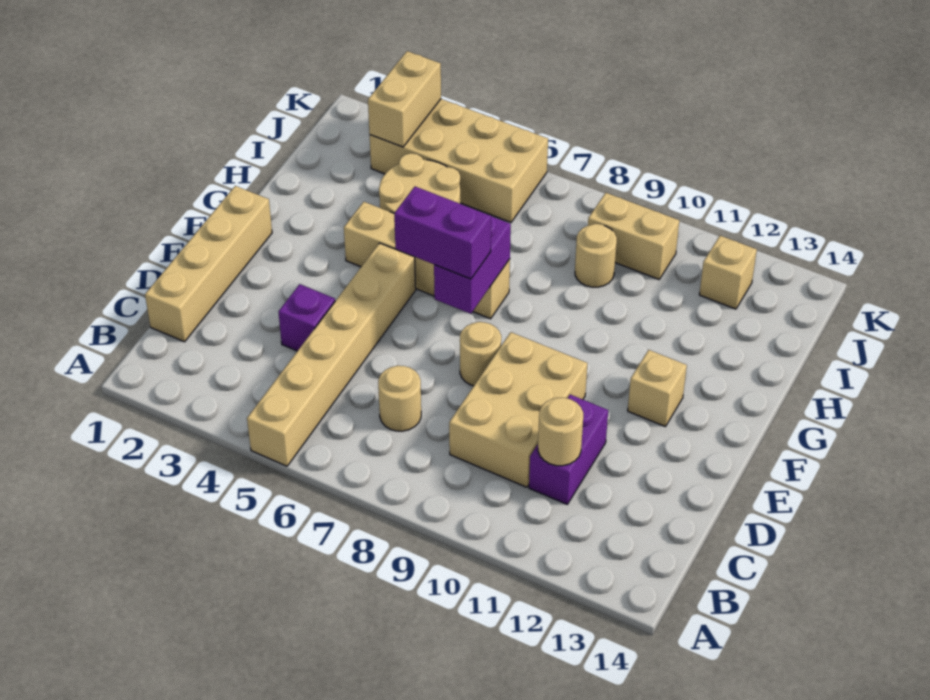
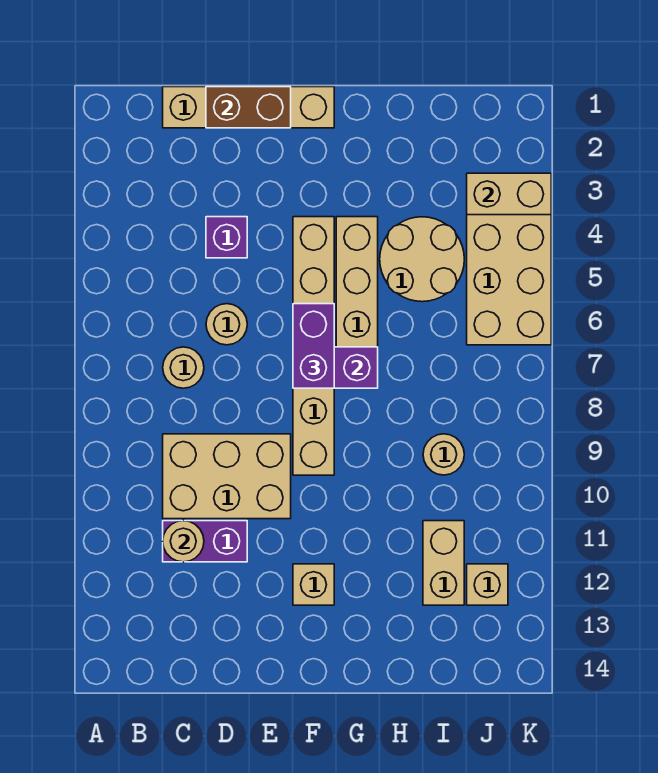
tan brick A5:F5 level 1 -> tan brick F4:F9 level 1
none -> brown brick D1:E1 level 2
tan round brick E8 level 1 -> tan round brick D6 level 1
tan brick J9:J10 level 1 -> tan brick I11:I12 level 1

